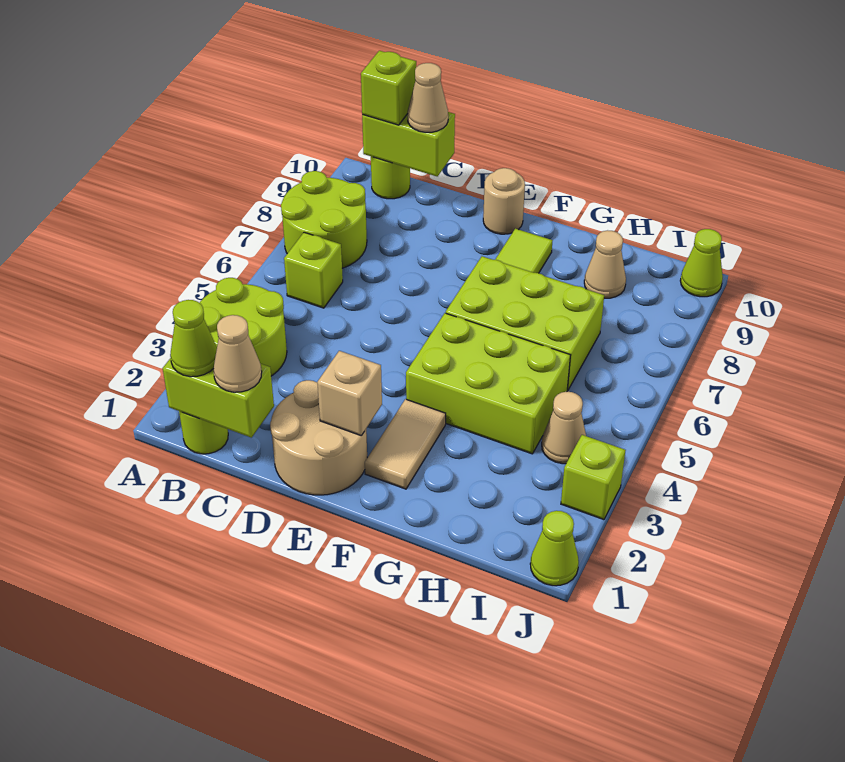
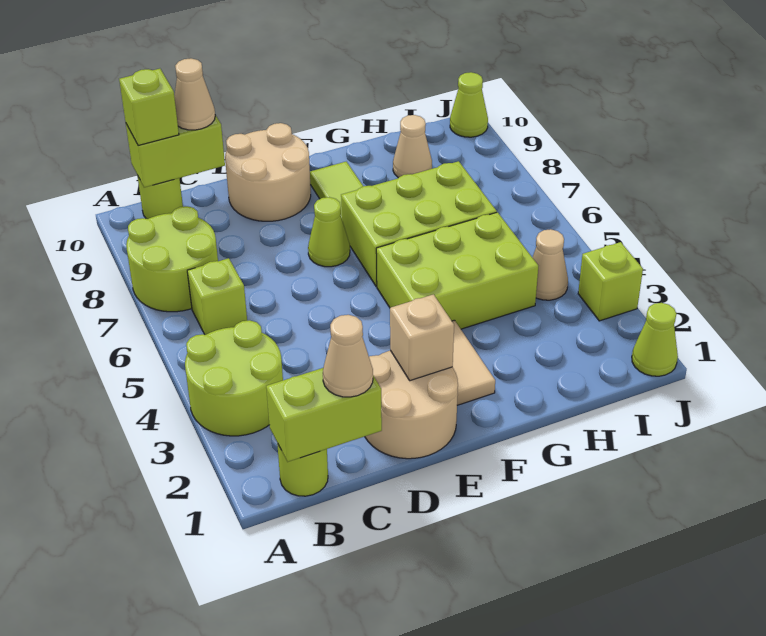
lime cone B1 level 3 -> lime cone E7 level 1
tan round brick E10 level 1 -> tan round brick D9:E10 level 1

